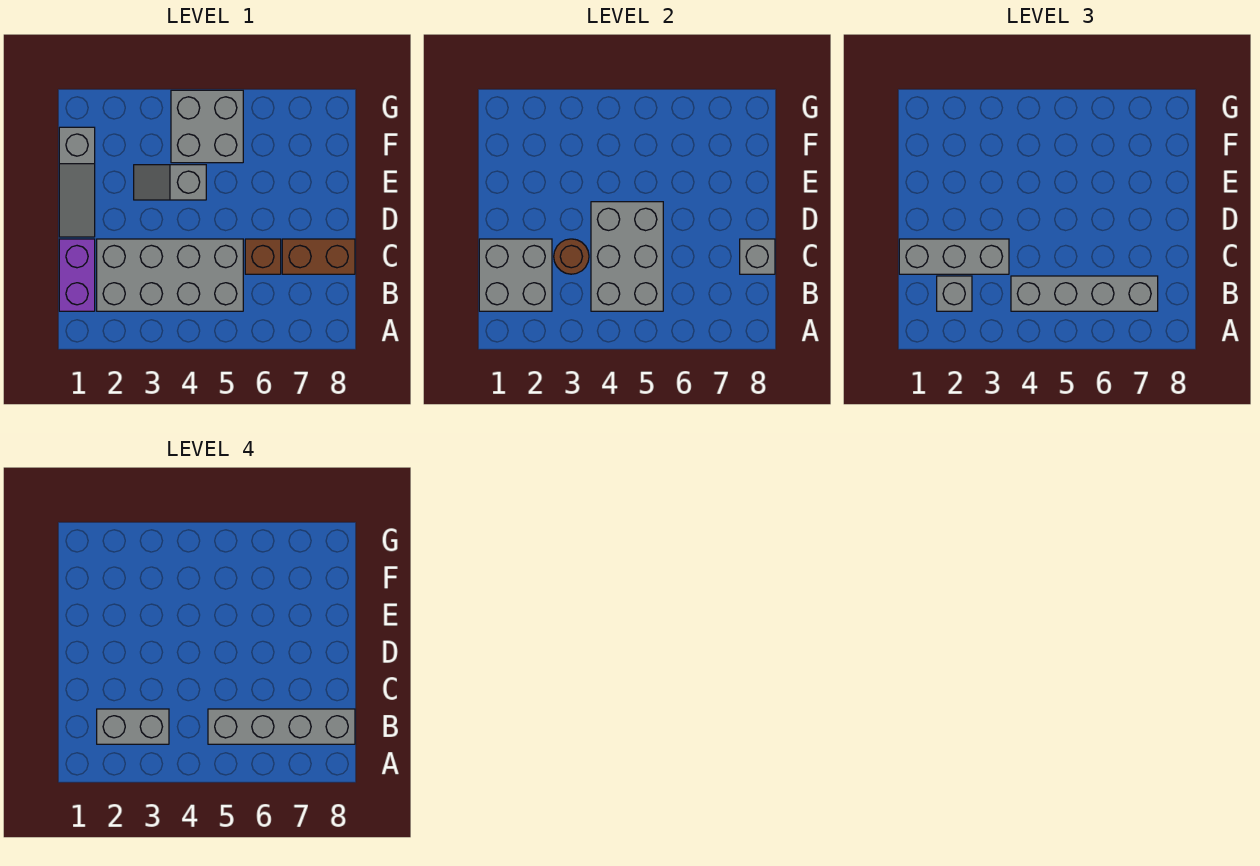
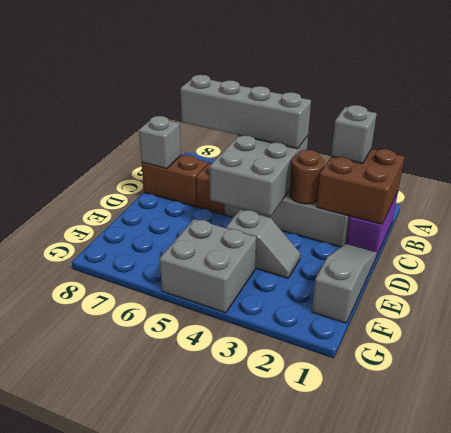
grey brick B1:C2 level 2 -> brown brick B1:C2 level 2
grey brick B2:B3 level 4 -> none
grey brick B5:B8 level 4 -> none
grey brick C1:C3 level 3 -> none

